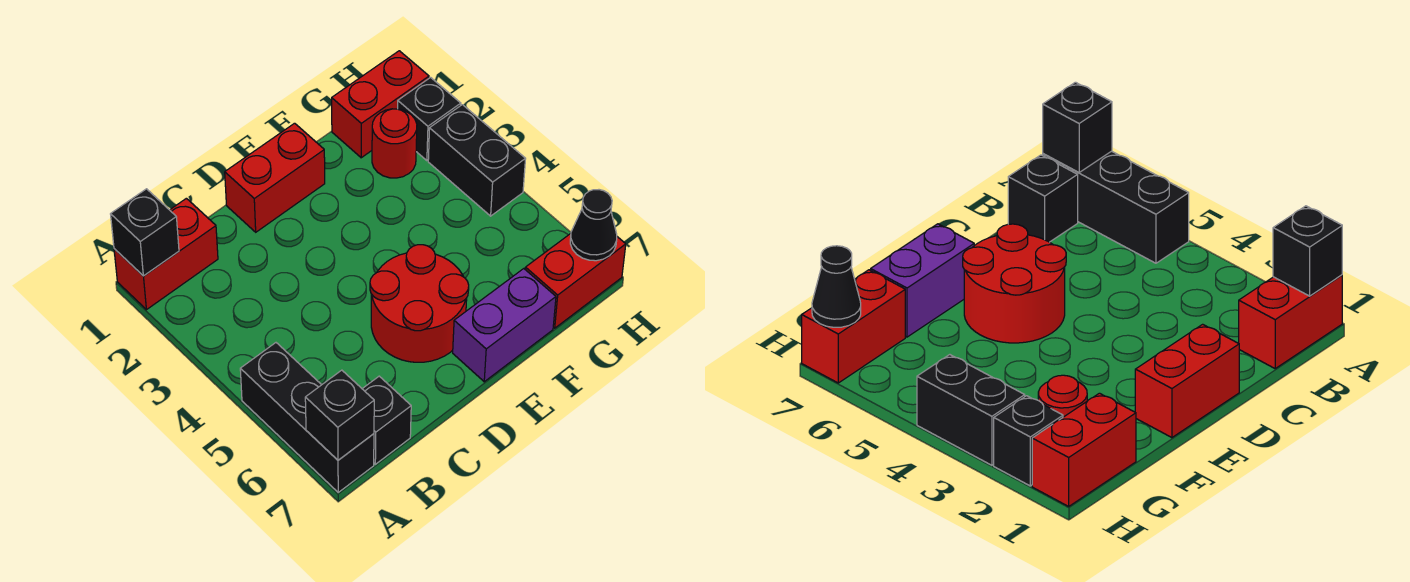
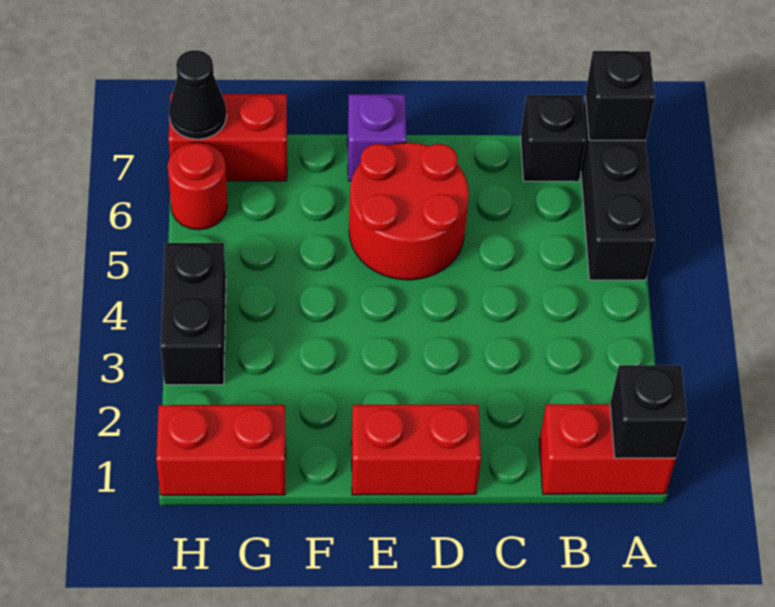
purple brick E7:F7 level 1 -> purple brick E7 level 1
red round brick G2 level 1 -> red round brick H6 level 1
black brick H2 level 1 -> none

